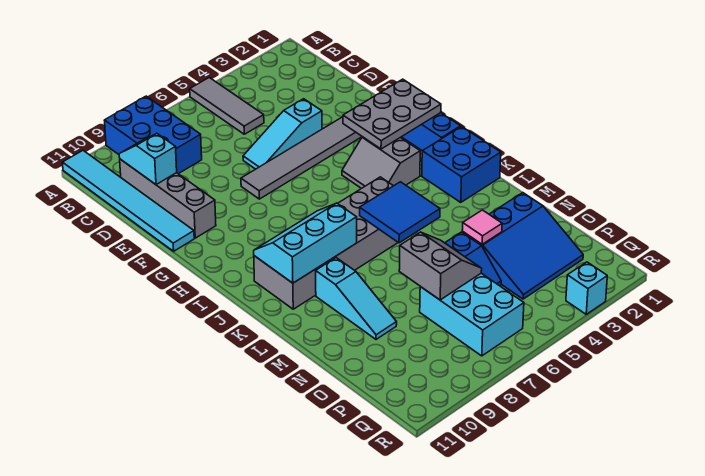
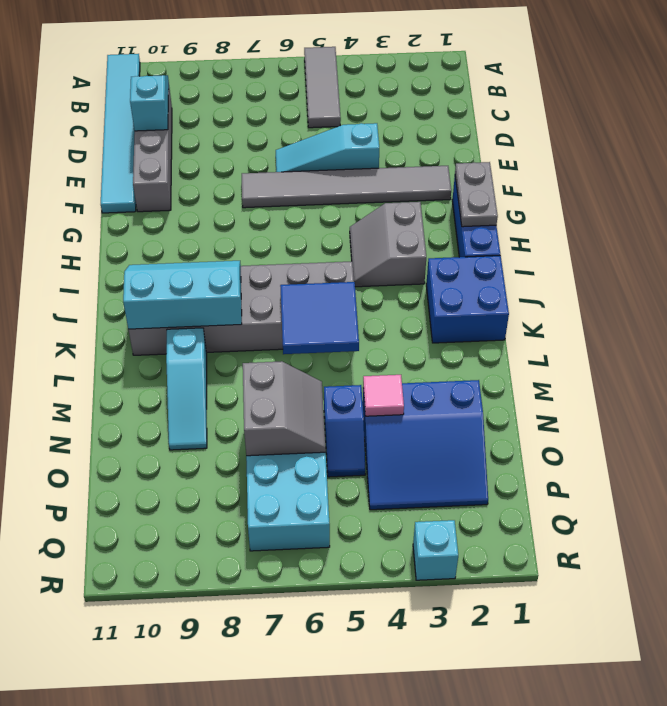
blue brick A8:C9 level 1 -> none
grey plate G1:H3 level 2 -> grey plate G1:H1 level 2

